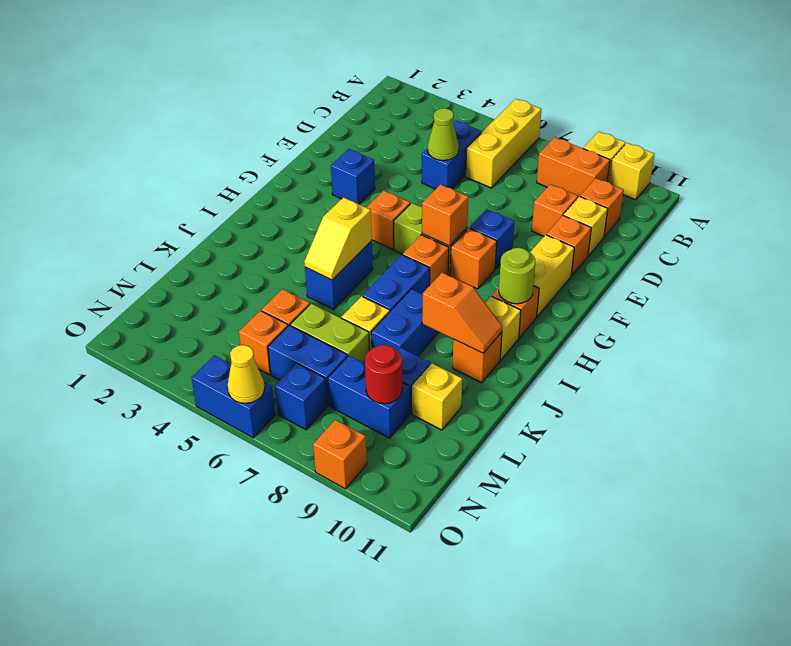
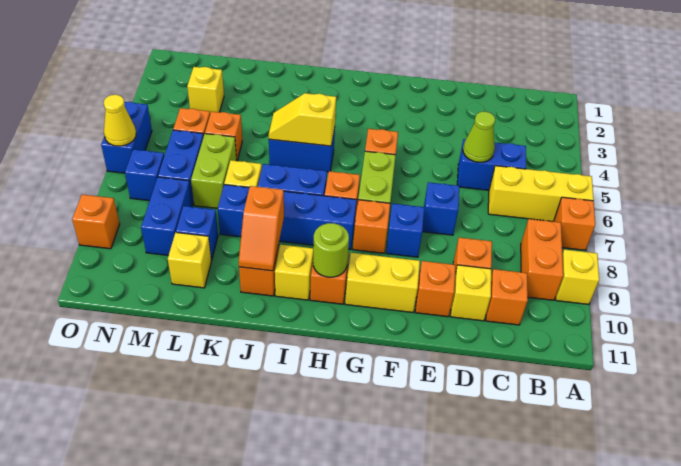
yellow brick A10 level 1 -> yellow brick M3 level 1
blue brick F3 level 1 -> blue brick E7 level 1
orange brick G7 level 2 -> orange brick A7 level 1
blue brick J8:K8 level 1 -> blue brick H8:K8 level 1
red round brick M9 level 2 -> none

